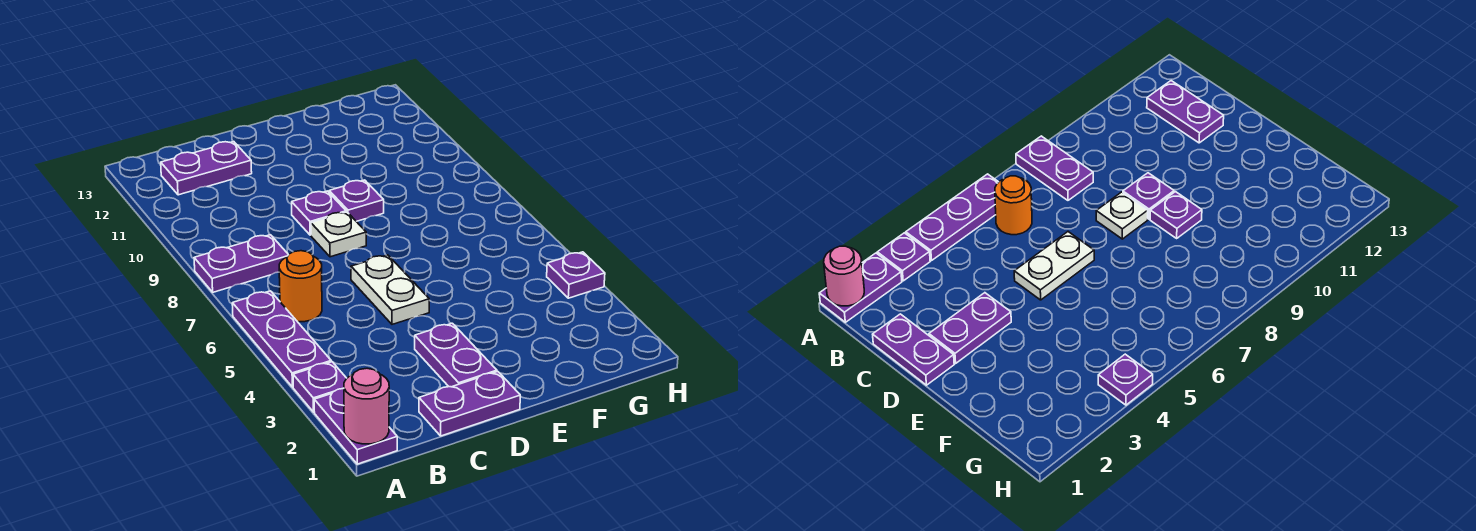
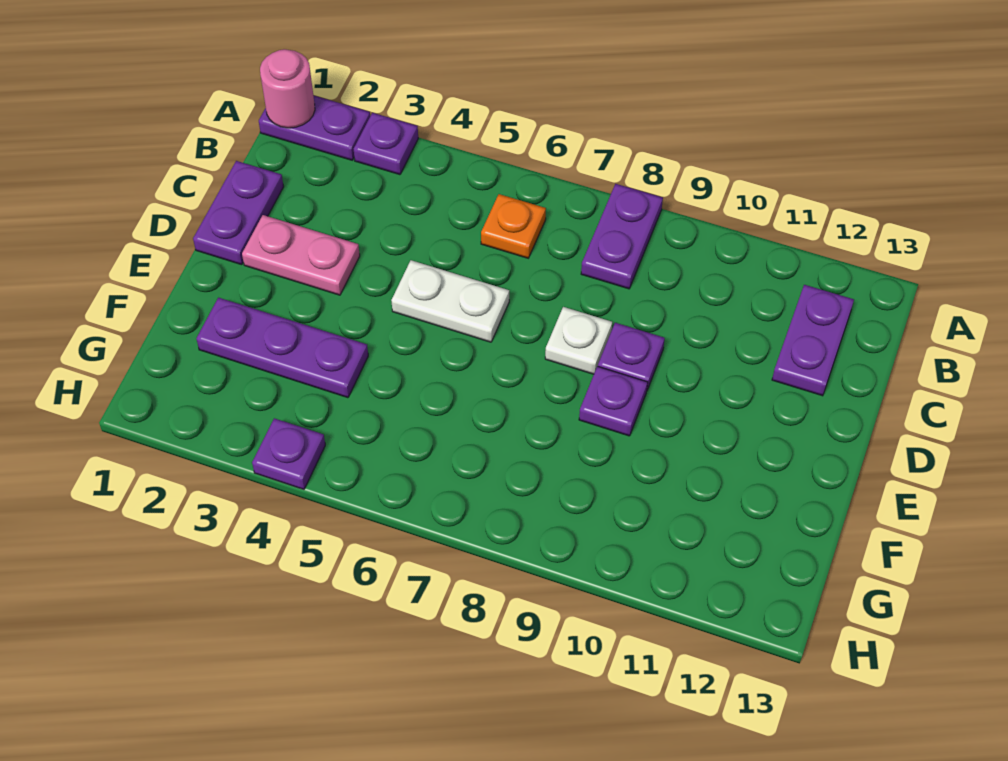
purple plate A4:A6 level 1 -> purple plate F2:F4 level 1
orange round brick B6 level 1 -> orange plate B6 level 1
purple plate D2:D3 level 1 -> pink plate D2:D3 level 1

